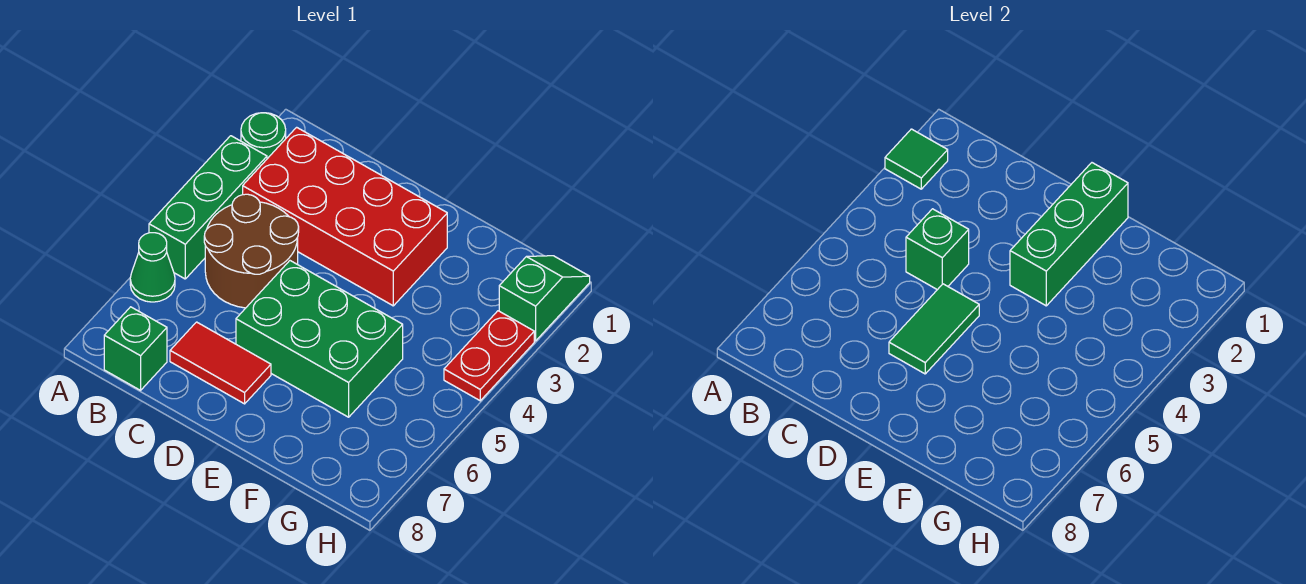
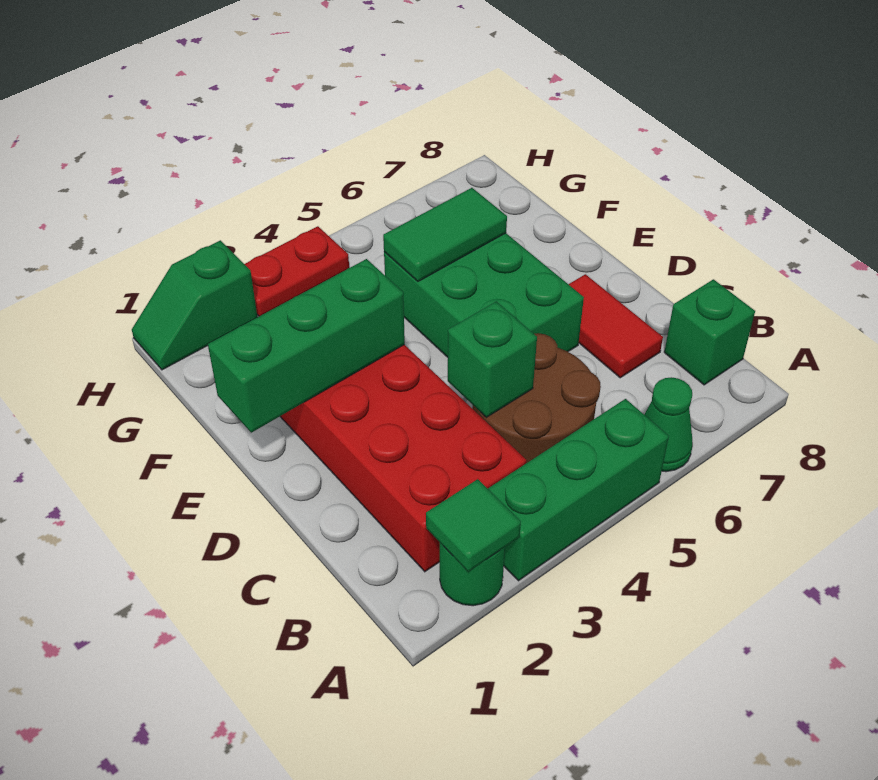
green tile D5:D6 level 2 -> green tile F5:F6 level 2

